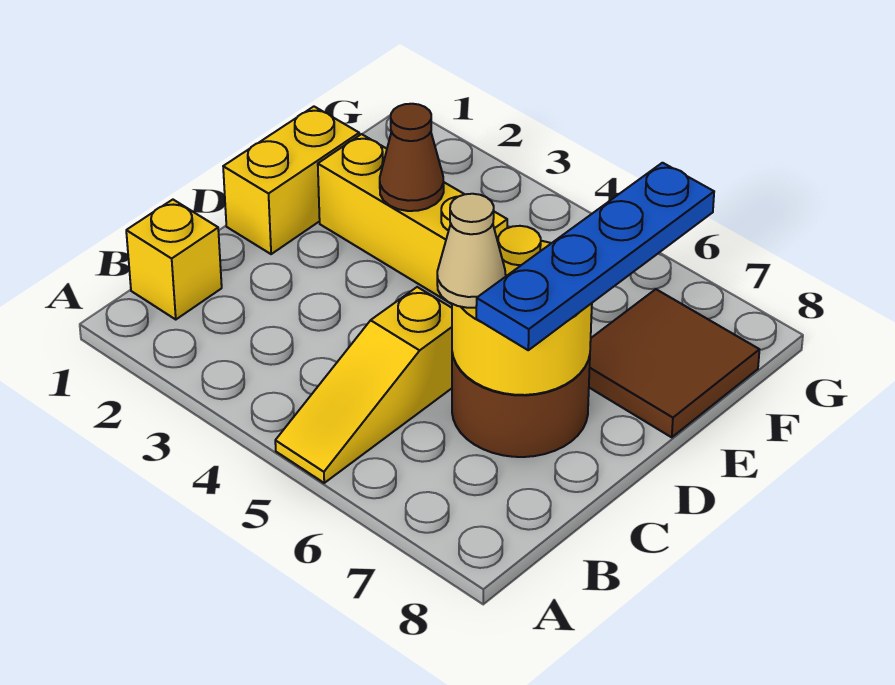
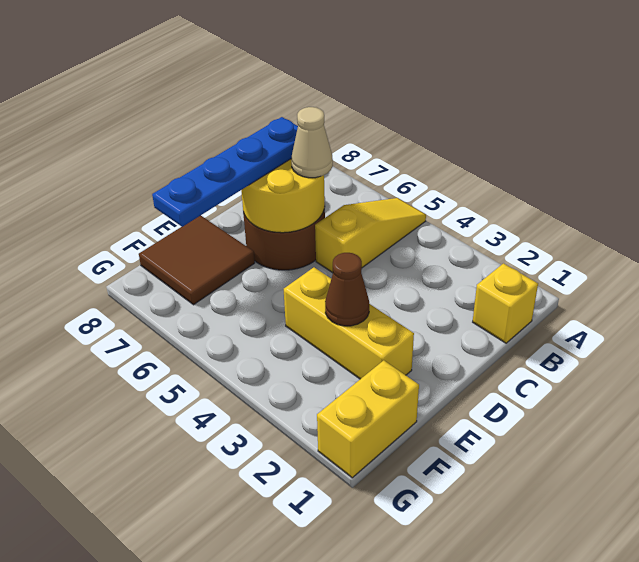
yellow brick D1:E1 level 1 -> yellow brick F1:G1 level 1

